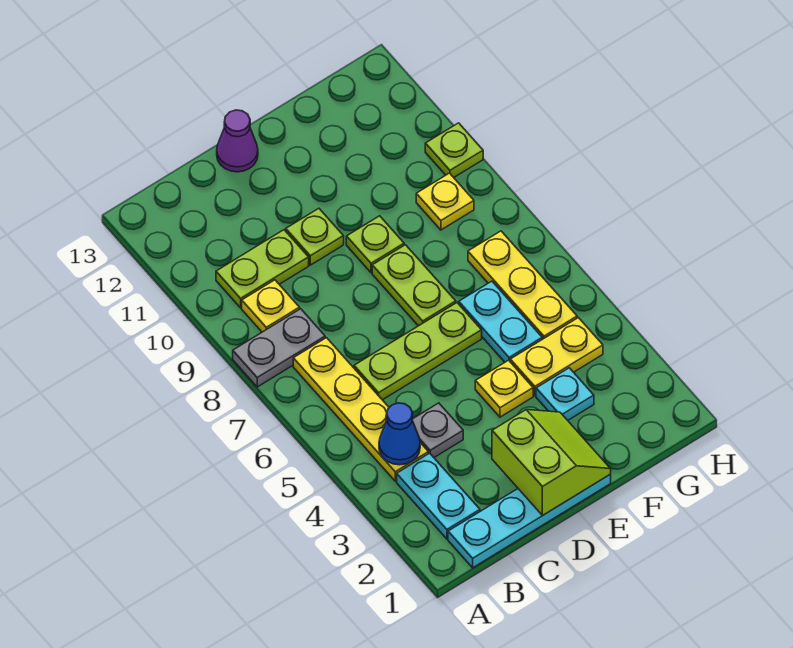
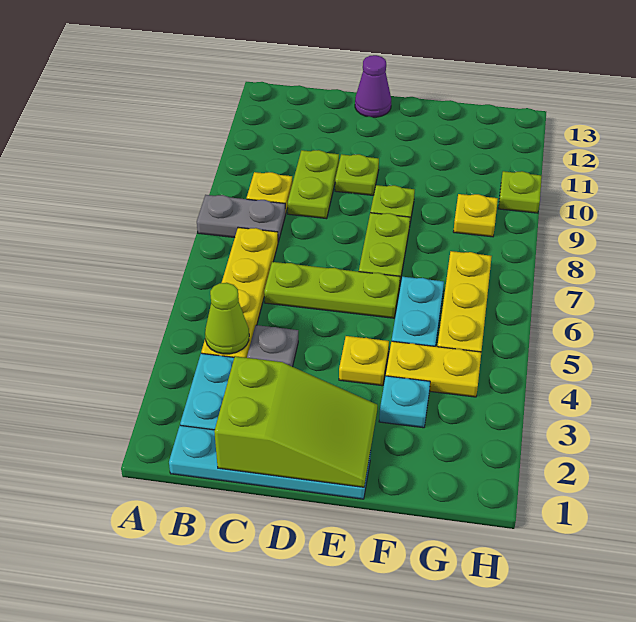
blue cone B4 level 2 -> lime cone B4 level 2
lime plate B10:C10 level 1 -> lime plate C9:C10 level 1
lime slope D1:E2 level 2 top D -> lime slope C1:E2 level 2 top C

